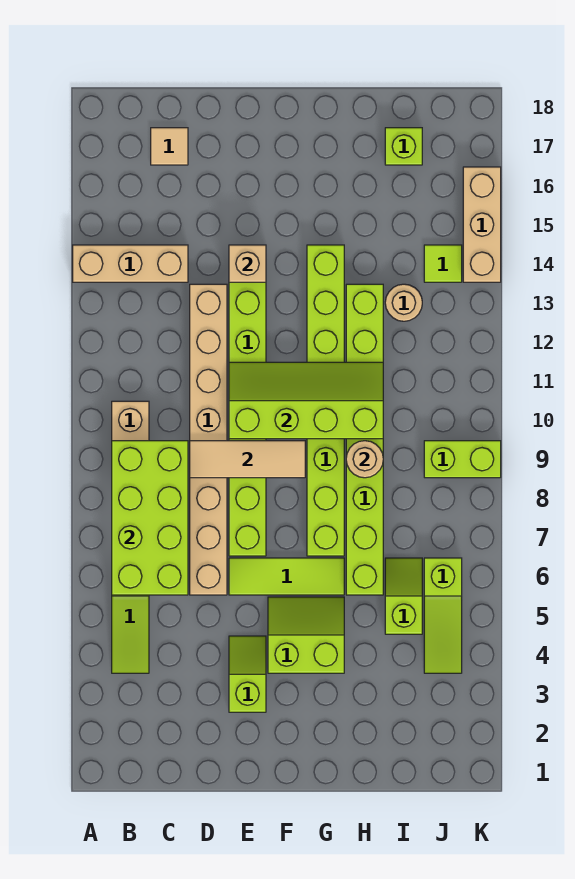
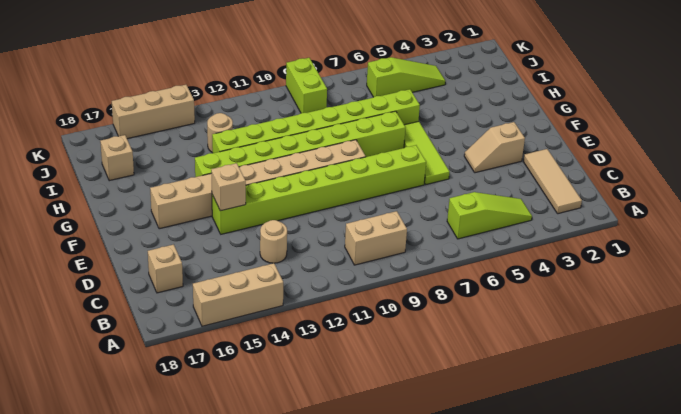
tan brick A14:C14 level 1 -> tan brick A14:A16 level 1
lime brick B6:C9 level 2 -> none
tan tile C17 level 1 -> tan brick C17 level 1
tan brick D6:D13 level 1 -> tan brick F9:F16 level 1
tan tile D9:F9 level 2 -> tan tile B2:D2 level 1
lime slope E3:E4 level 1 top 3 -> tan slope E3:E4 level 1 top 3
lime slope E10:H11 level 2 top 10 -> none
lime slope F4:G5 level 1 top 4 -> none
tan round brick H9 level 2 -> tan round brick C13 level 1
lime slope I5:I6 level 1 top 5 -> none
lime brick I17 level 1 -> tan brick I17 level 1
lime tile J14 level 1 -> none

